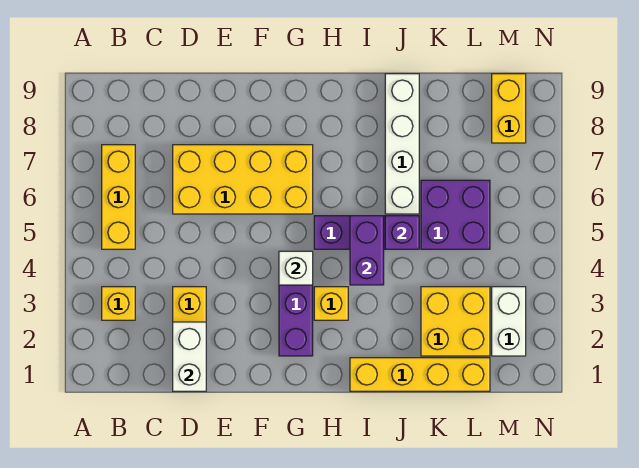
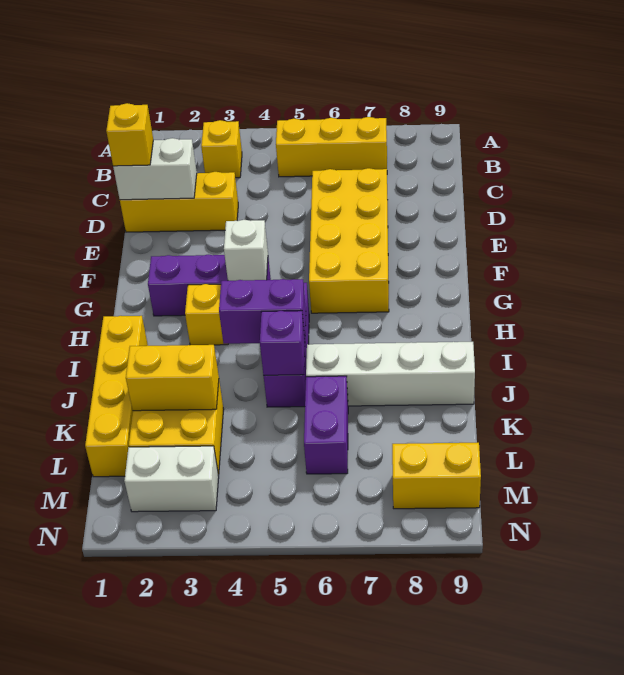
none -> yellow brick D1 level 3
none -> yellow brick K2:K3 level 2
purple brick K5:L6 level 1 -> purple brick K6:L6 level 1

